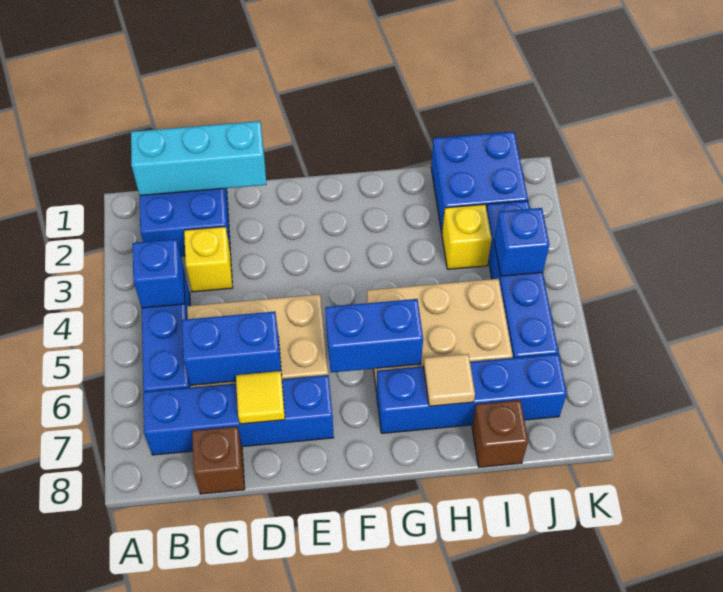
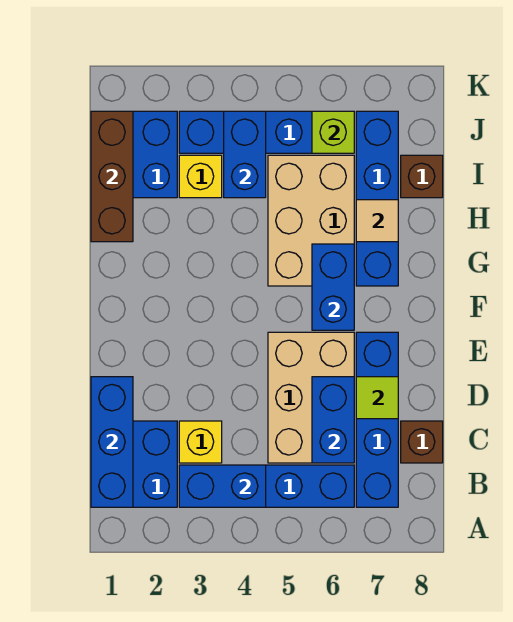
cyan brick B1:D1 level 2 -> blue brick B1:D1 level 2
blue brick B4 level 2 -> blue brick B3:B4 level 2
yellow tile D7 level 2 -> lime tile D7 level 2
none -> brown brick H1:J1 level 2
blue brick J4 level 2 -> blue brick I4:J4 level 2
none -> lime brick J6 level 2

